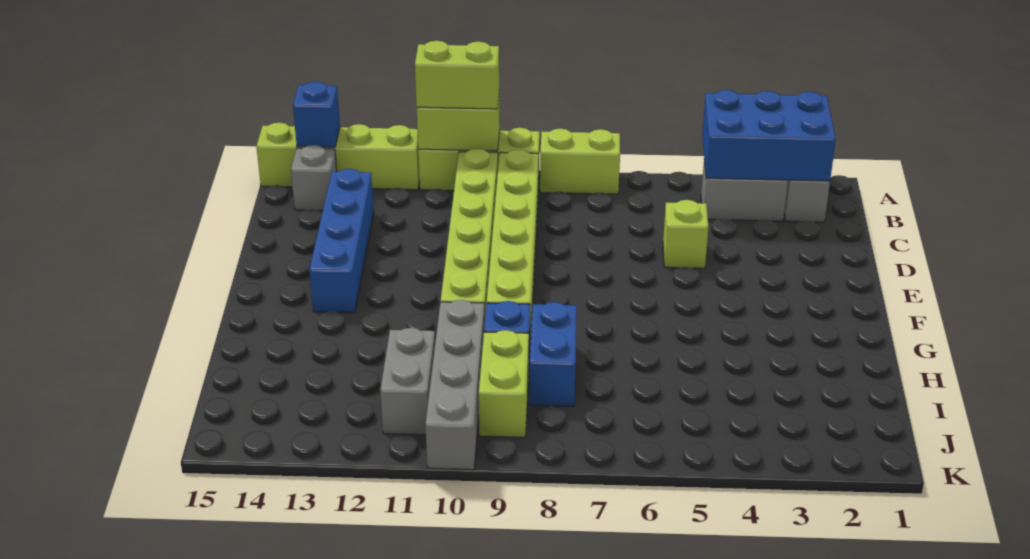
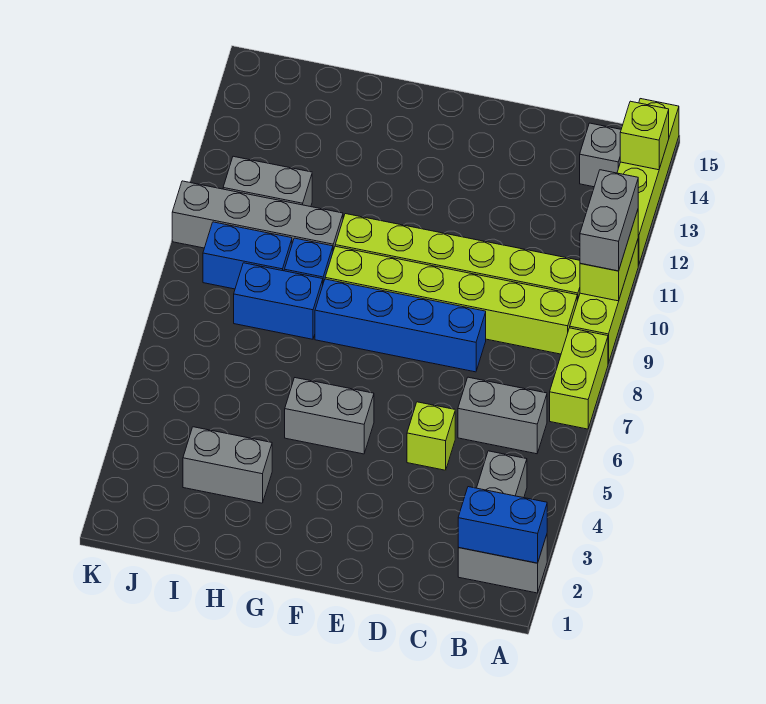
blue brick A2:B4 level 2 -> blue brick A2:B2 level 2
lime brick A10:A11 level 3 -> grey brick A10:A11 level 3
blue brick A14 level 2 -> lime brick A14 level 2
none -> grey brick B6:C6 level 1
blue brick C13:F13 level 1 -> blue brick D8:G8 level 1
none -> grey brick F5:G5 level 1
none -> grey brick H3:I3 level 1
lime brick I9:J9 level 1 -> blue brick I9:J9 level 1

